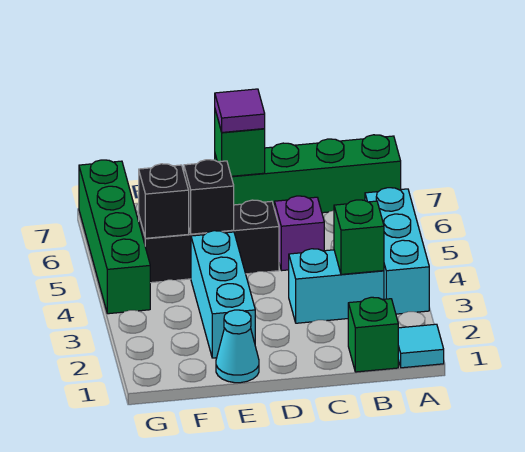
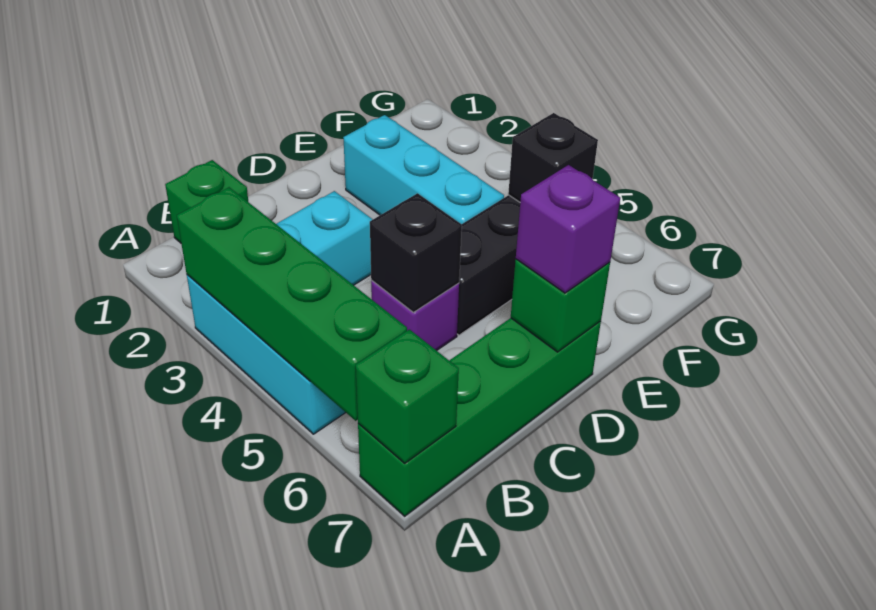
cyan tile A1 level 1 -> none
green brick B3 level 2 -> green brick A7 level 2
purple tile D7 level 3 -> purple brick D7 level 3
cyan cone E1 level 1 -> none
black brick E5 level 2 -> black brick C5 level 2
green brick G4:G7 level 1 -> green brick A3:A6 level 2

